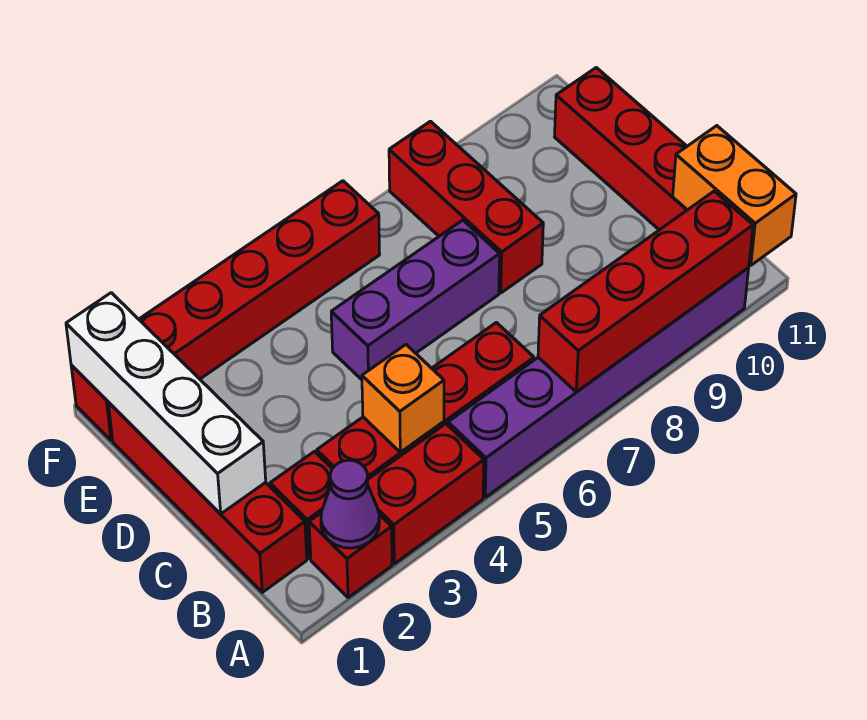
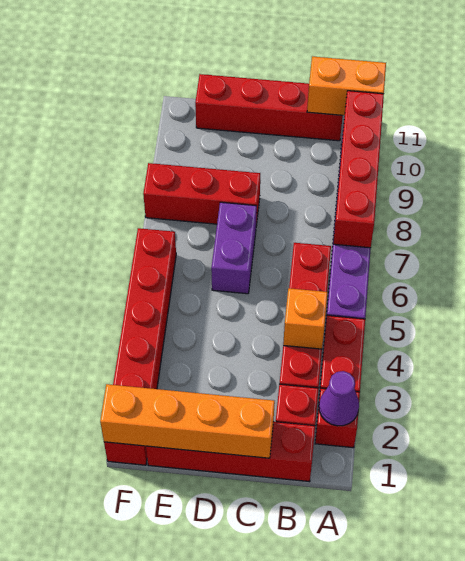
white brick C1:F1 level 2 -> orange brick C1:F1 level 2
purple brick D5:D7 level 1 -> purple brick D6:D7 level 1

